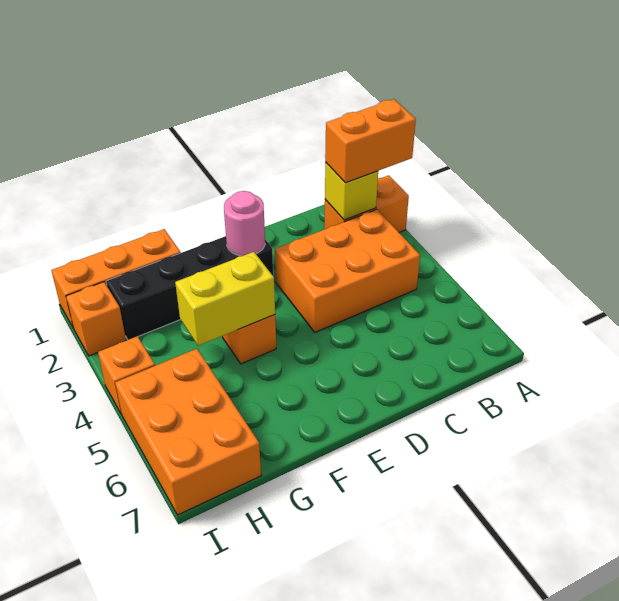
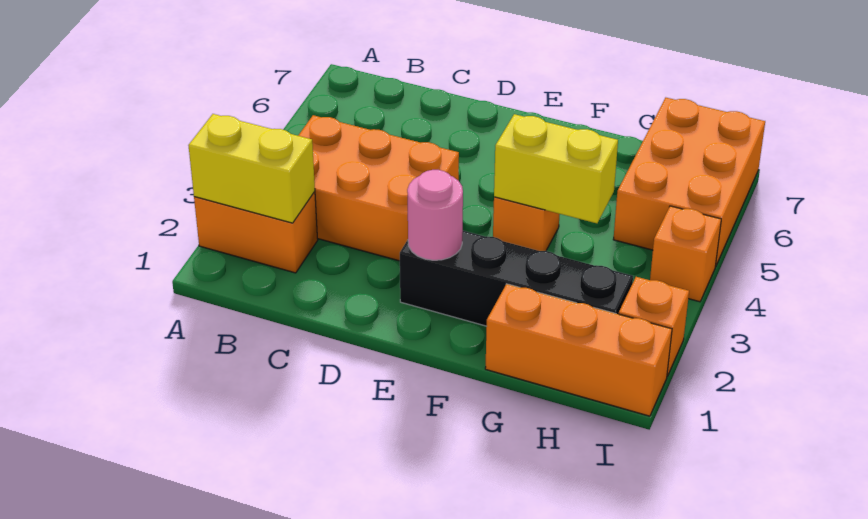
orange brick A2:B2 level 3 -> none
yellow brick B2 level 2 -> yellow brick A2:B2 level 2

